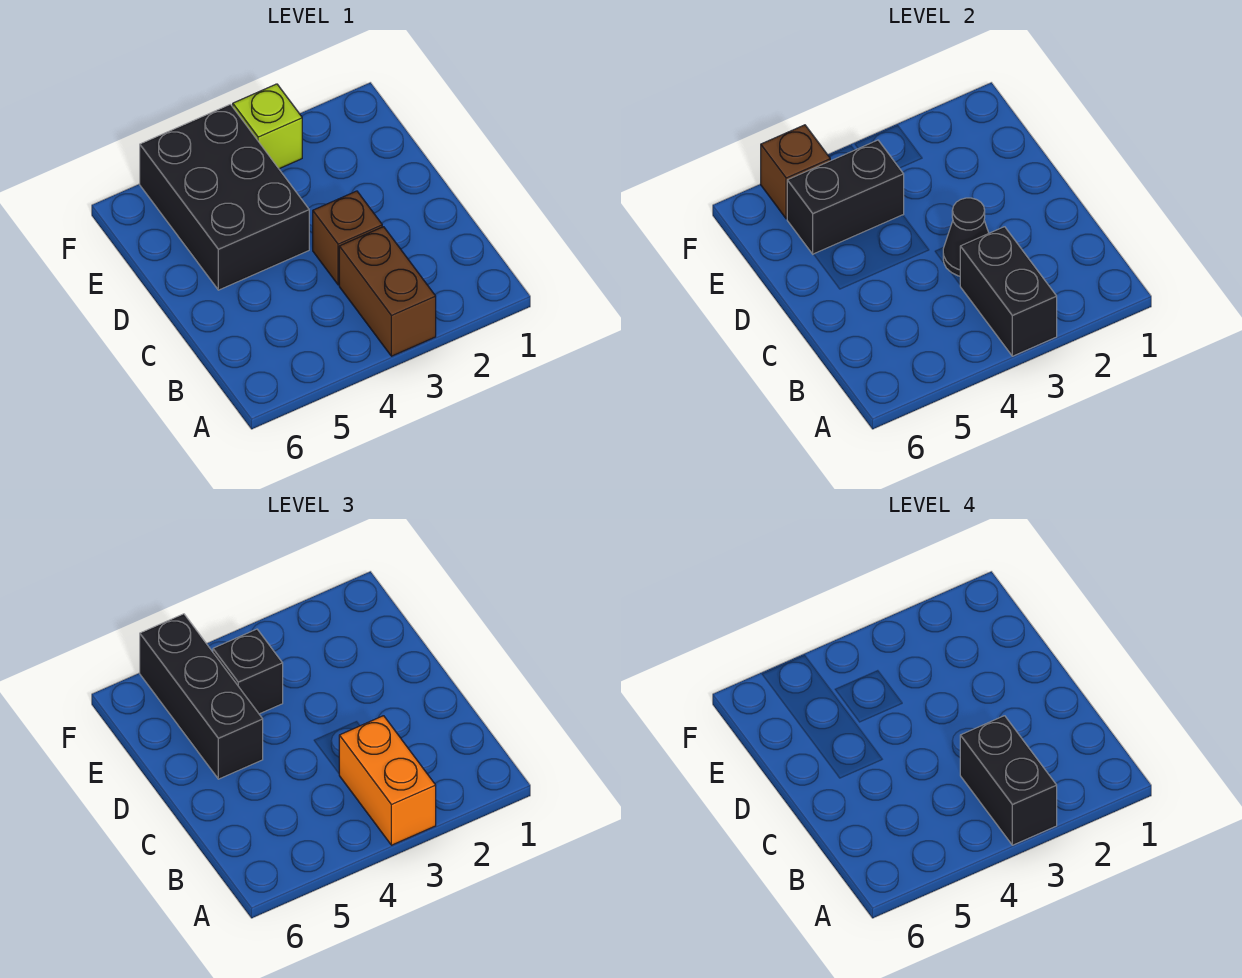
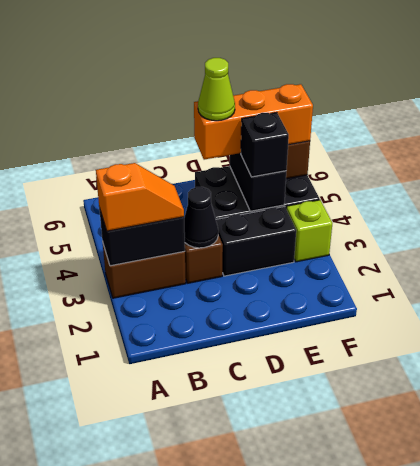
orange brick A3:B3 level 3 -> orange slope A3:B3 level 3 top A
black brick A3:B3 level 4 -> black brick D3:E3 level 1
black brick D5:F5 level 3 -> orange brick D5:F5 level 3
none -> lime cone D5 level 4

